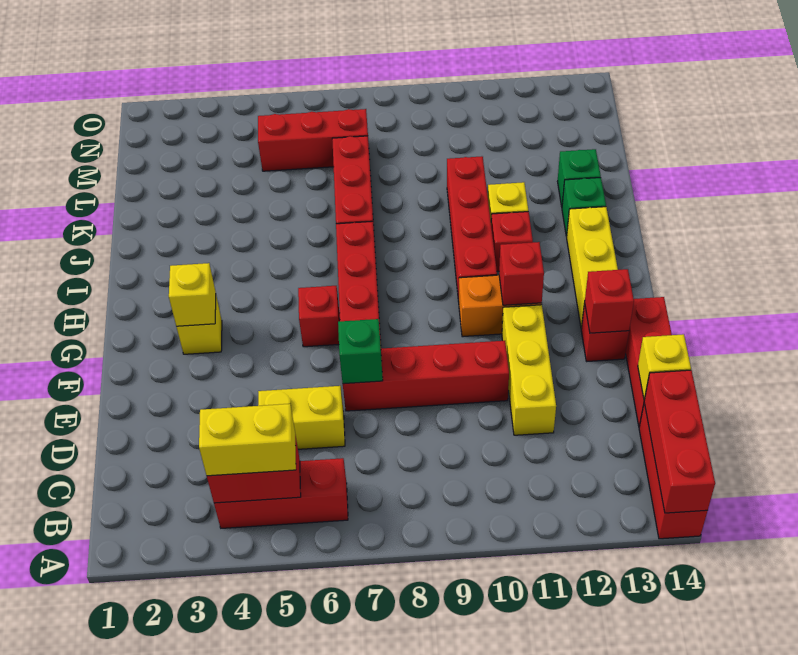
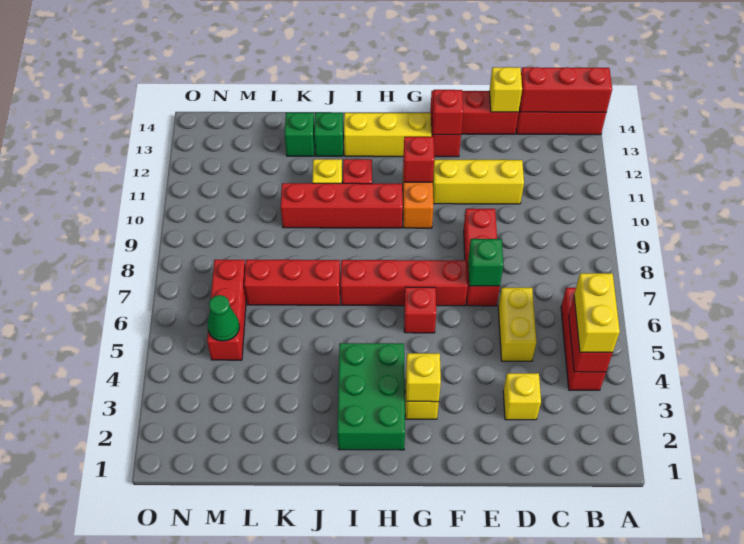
none -> yellow brick D3 level 1
red brick E7:E10 level 1 -> red brick E7:E9 level 1
none -> green brick H2:I4 level 1
none -> green cone M5 level 2

